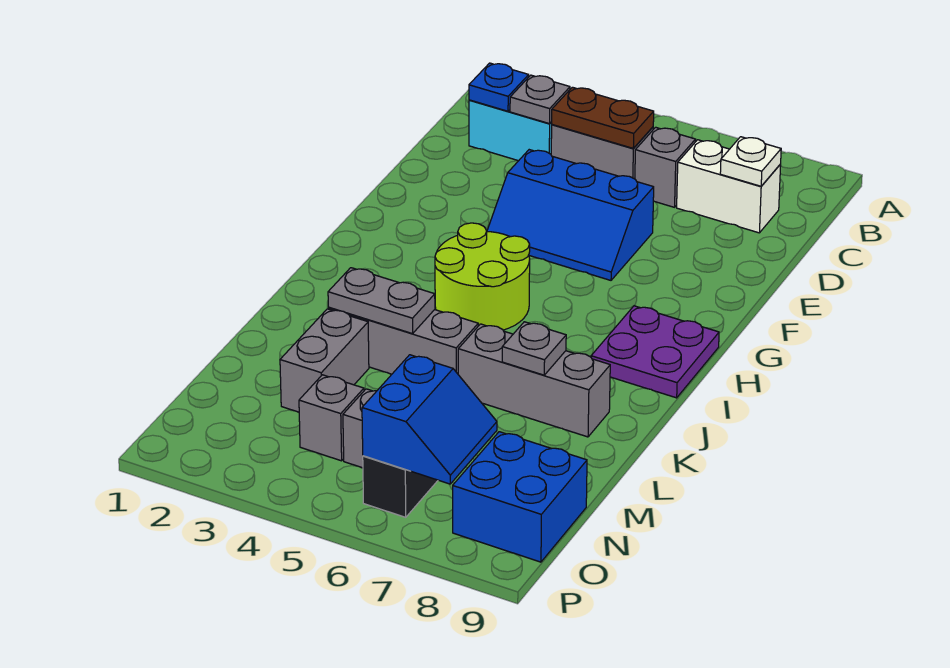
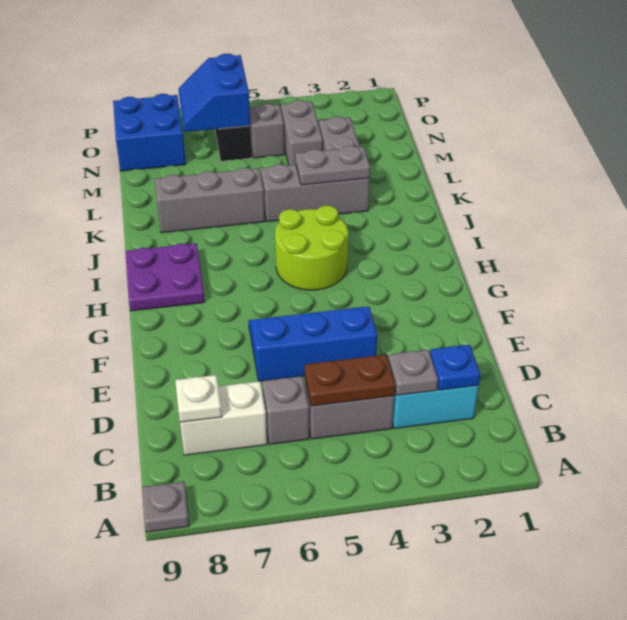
grey plate K7 level 2 -> grey plate A9 level 1
grey brick N4 level 1 -> grey brick M4:N4 level 1

